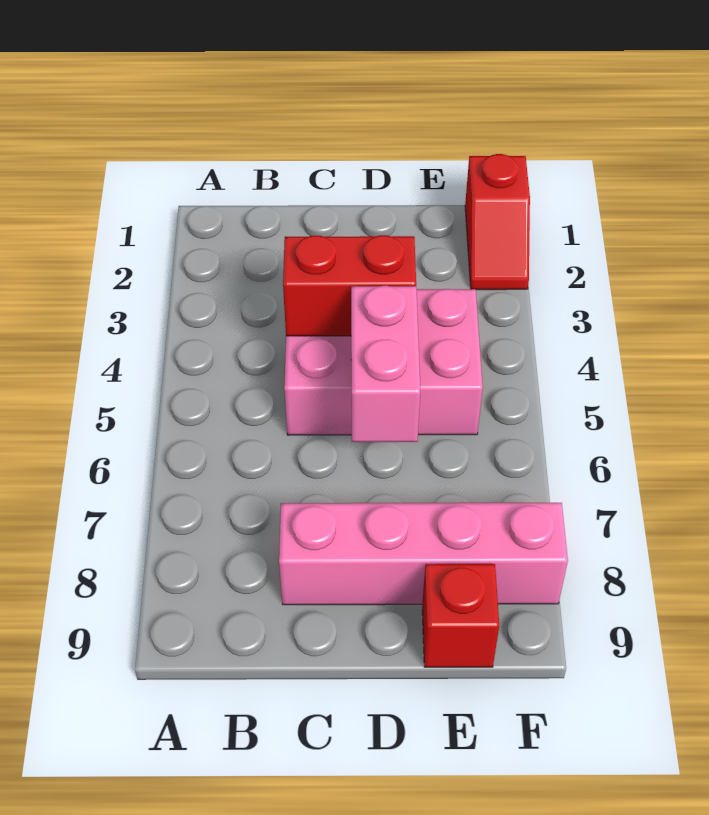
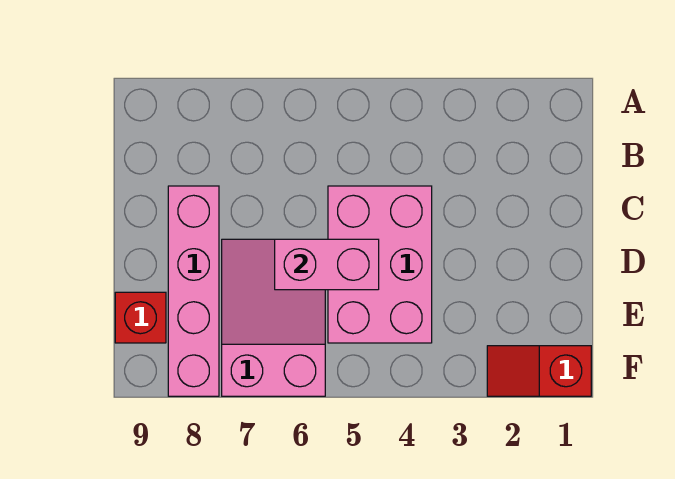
red brick C4:D4 level 2 -> none
none -> pink slope D6:F7 level 1 top F

